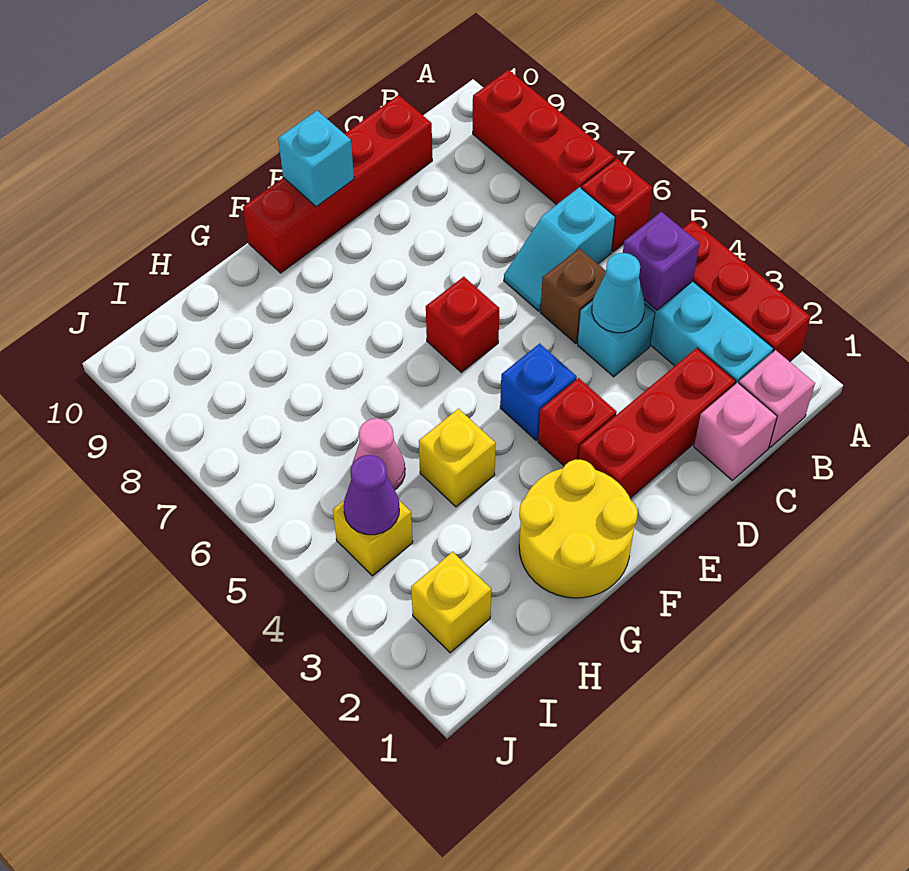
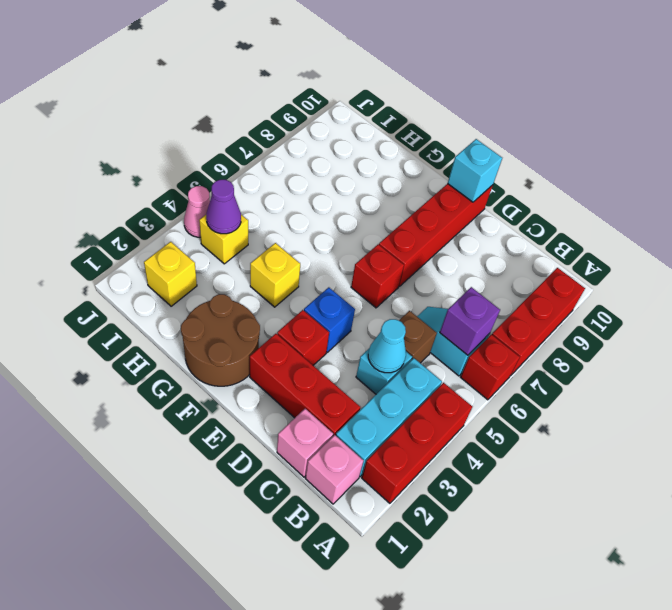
purple brick B4 level 2 -> purple brick B6 level 2
red brick C10:F10 level 1 -> red brick E7:E10 level 1
yellow round brick F1:G2 level 1 -> brown round brick F1:G2 level 1
pink cone H5 level 1 -> pink cone J4 level 1

